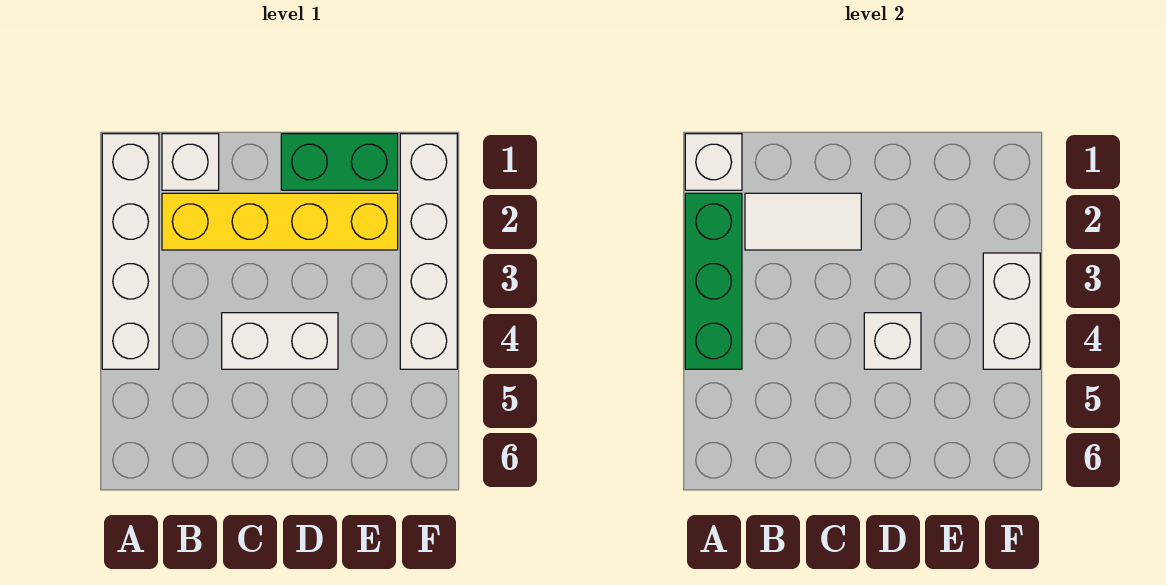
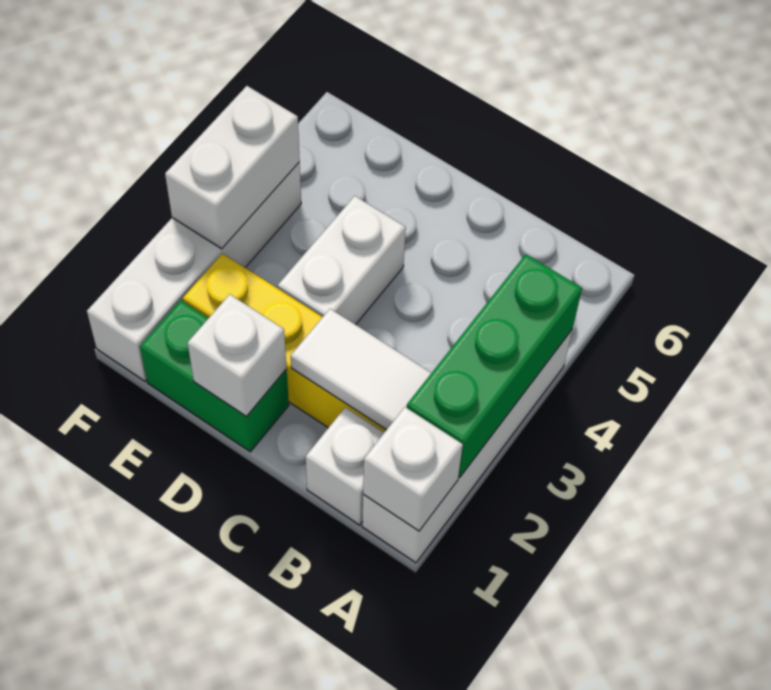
white brick C4:D4 level 1 -> white brick D3:D4 level 1
white brick D4 level 2 -> white brick D1 level 2

